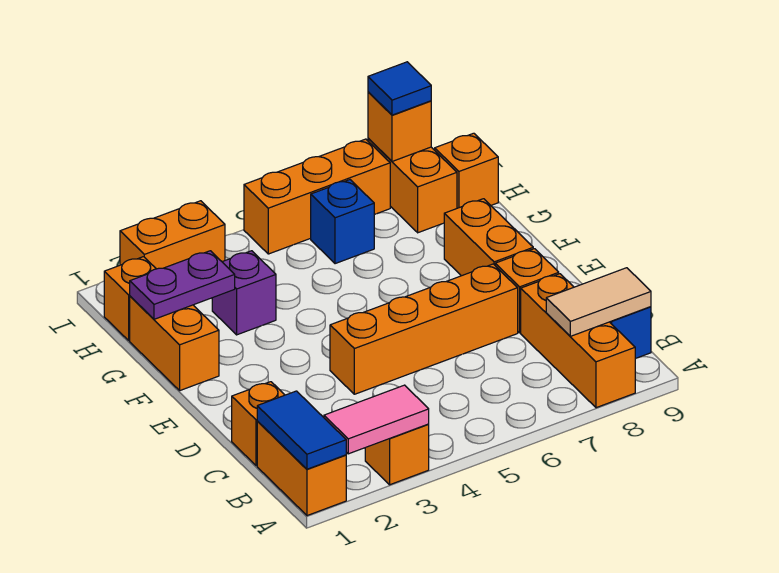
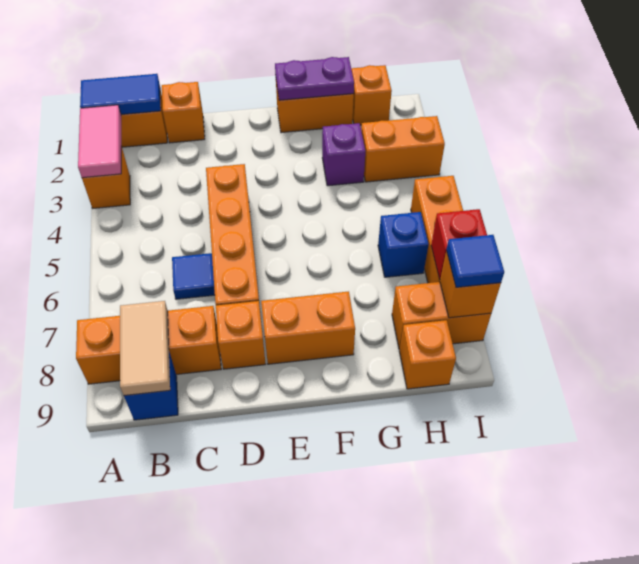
none -> blue tile C6 level 1
purple plate G1:G2 level 2 -> purple plate F1:G1 level 2
orange brick I2:I3 level 1 -> orange brick H3:I3 level 1
none -> red brick I7 level 2

